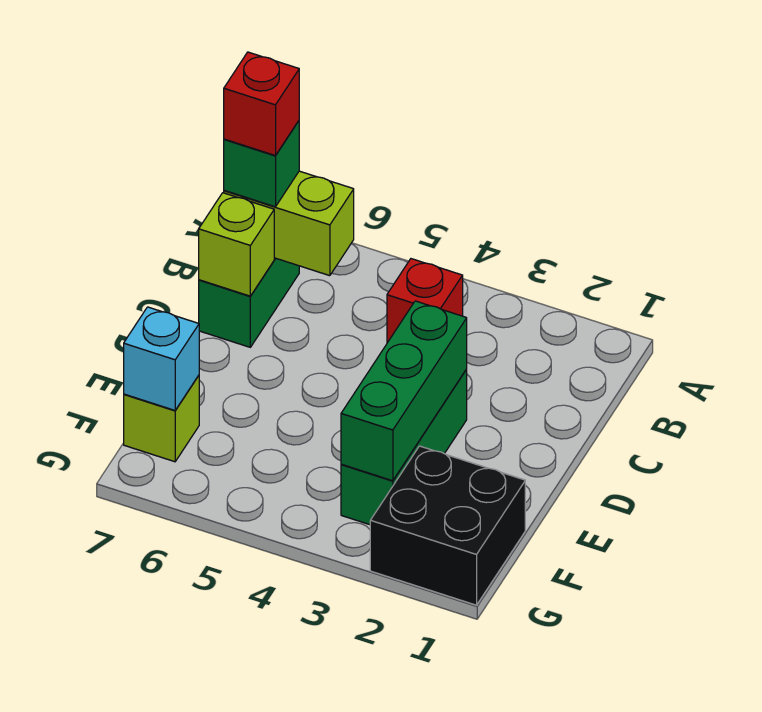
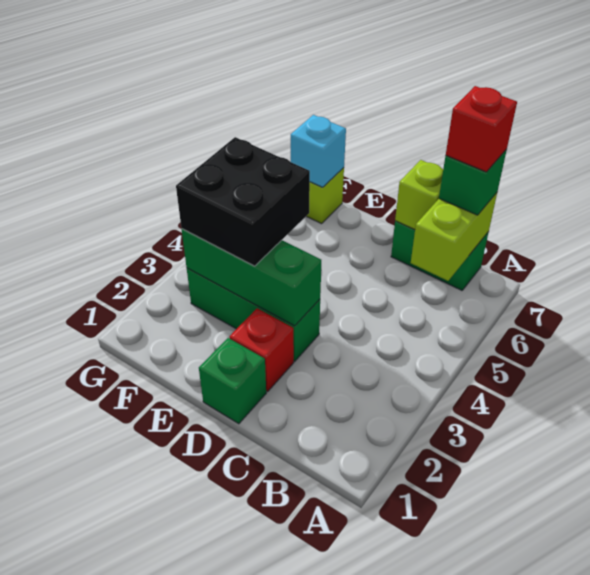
red brick B4 level 1 -> red brick D2 level 1
none -> green brick D1 level 1
black brick F1:G2 level 1 -> black brick E3:F4 level 3

